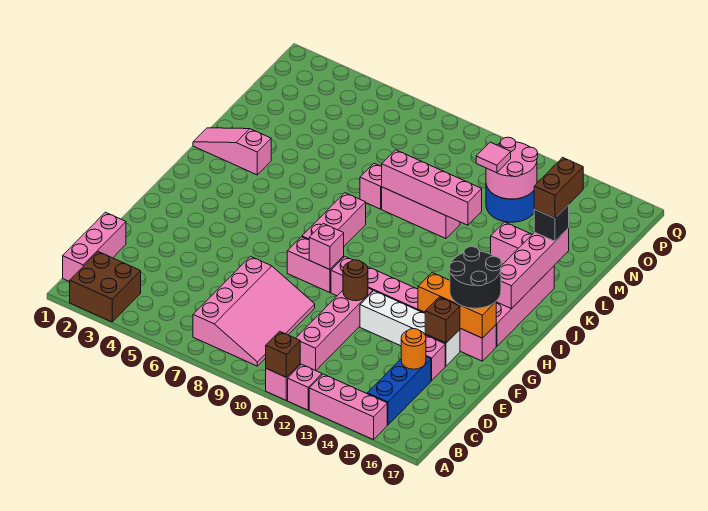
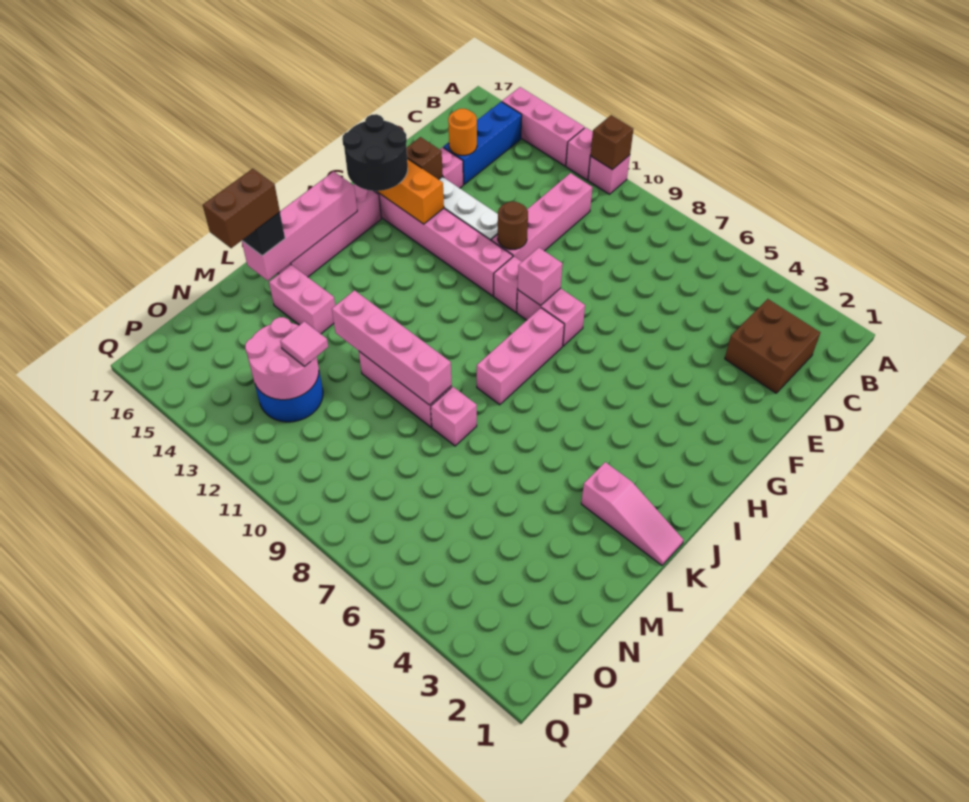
brown brick A2:B3 level 1 -> brown brick C2:D3 level 1
pink brick B1:D1 level 1 -> none
pink slope B7:E9 level 1 top 7 -> none

